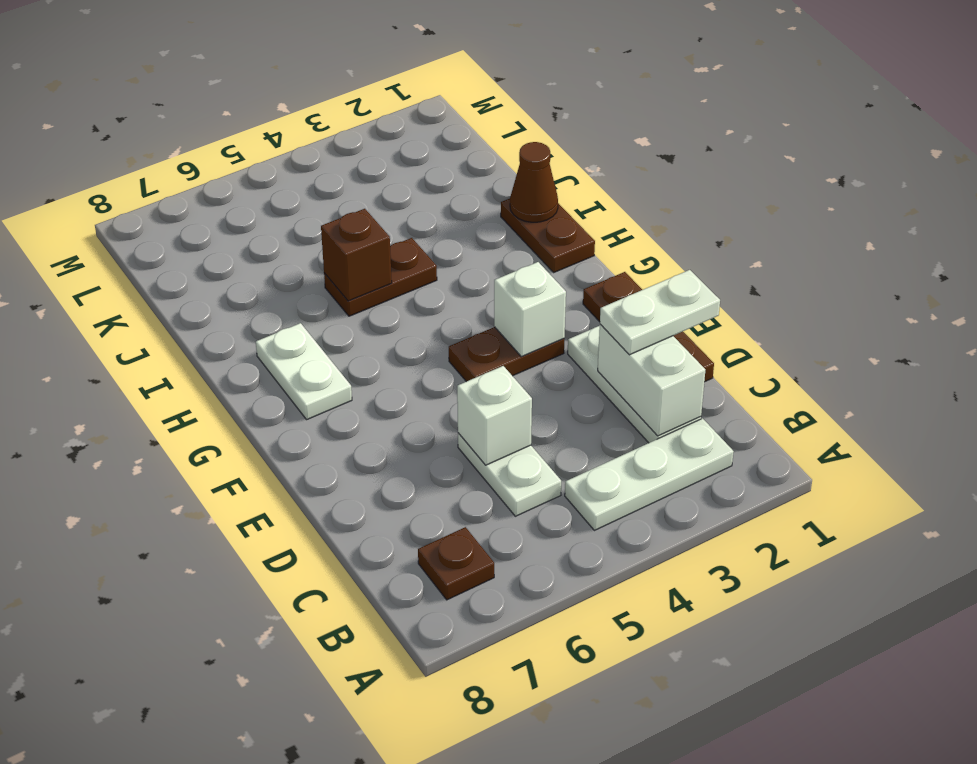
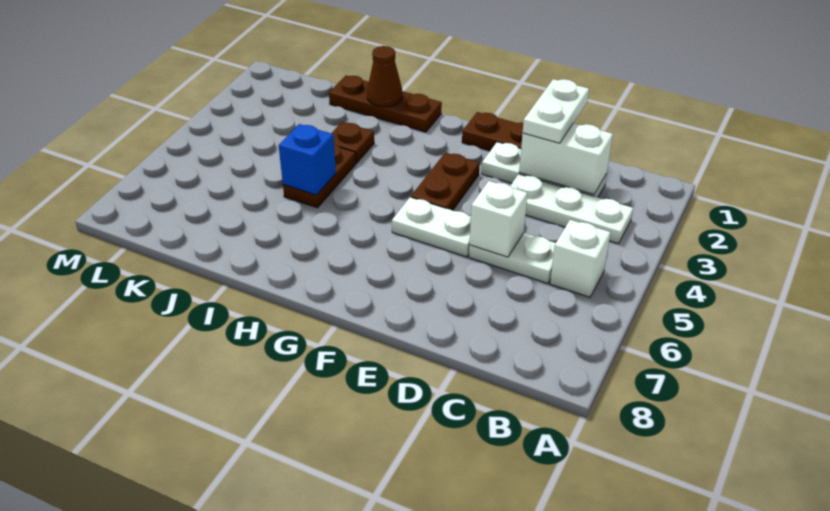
white plate B2:B4 level 1 -> white plate B3:D3 level 1
brown plate B7 level 1 -> brown plate I3 level 1
white brick F3 level 2 -> white brick B5 level 1
white plate G7:H7 level 1 -> white plate E5:F5 level 1
brown plate H1:I1 level 1 -> brown plate H1:J1 level 1
brown brick I5 level 2 -> blue brick I5 level 2

